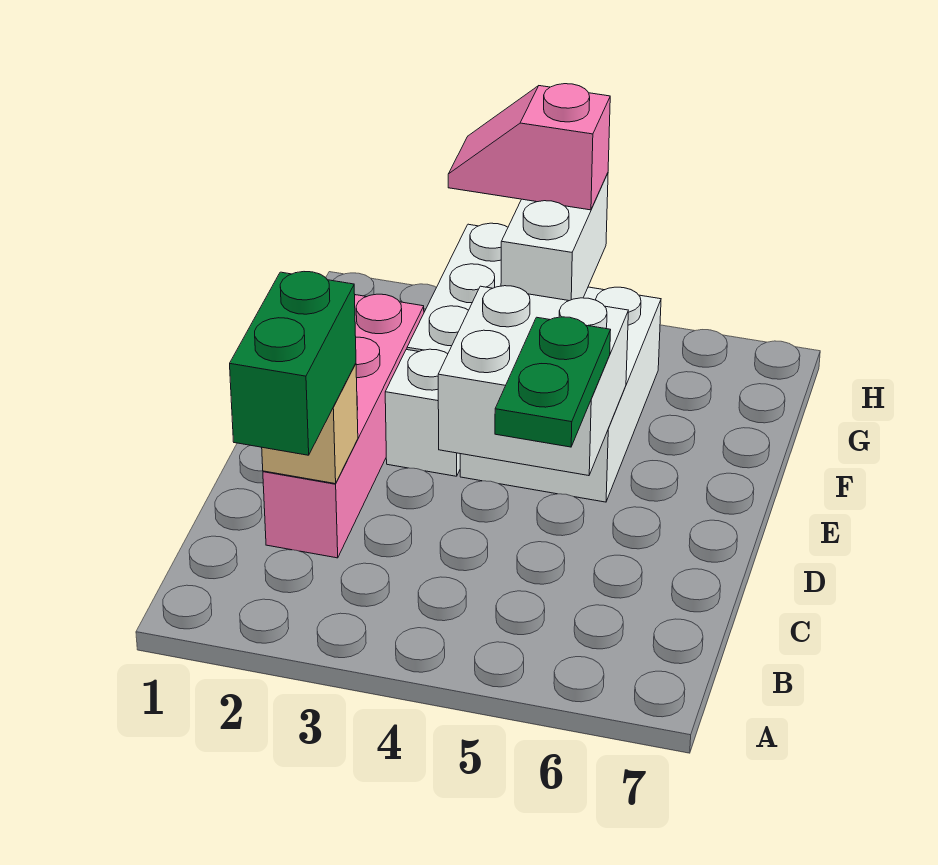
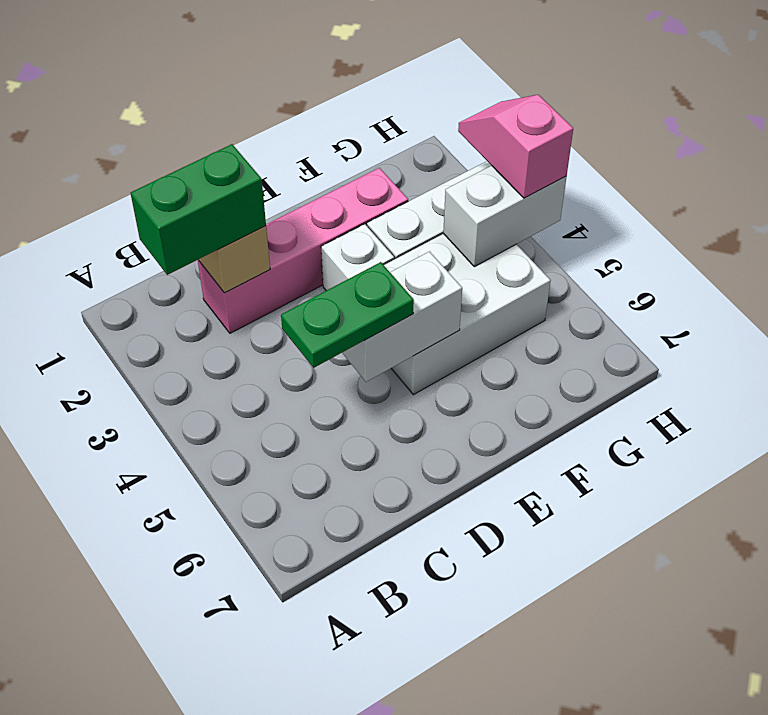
white brick D4:E5 level 2 -> white brick D5:E5 level 2

